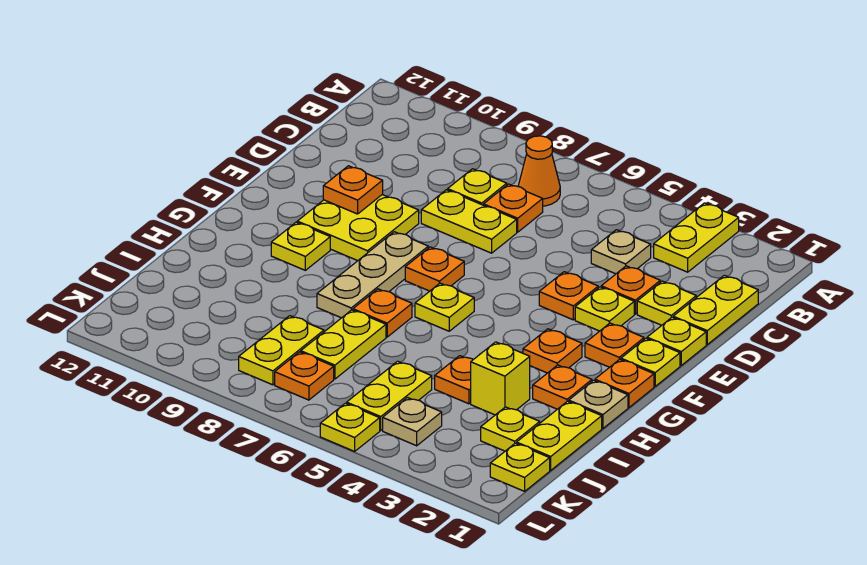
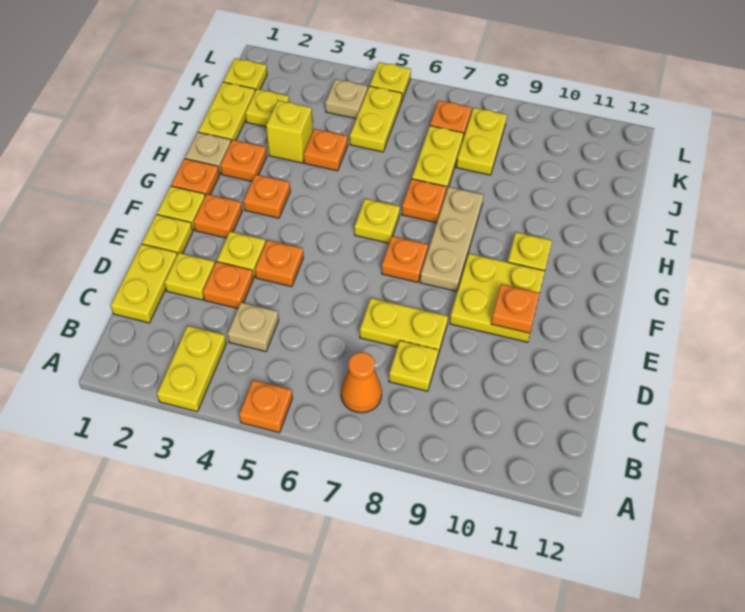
orange plate C7 level 1 -> orange plate A5 level 1

